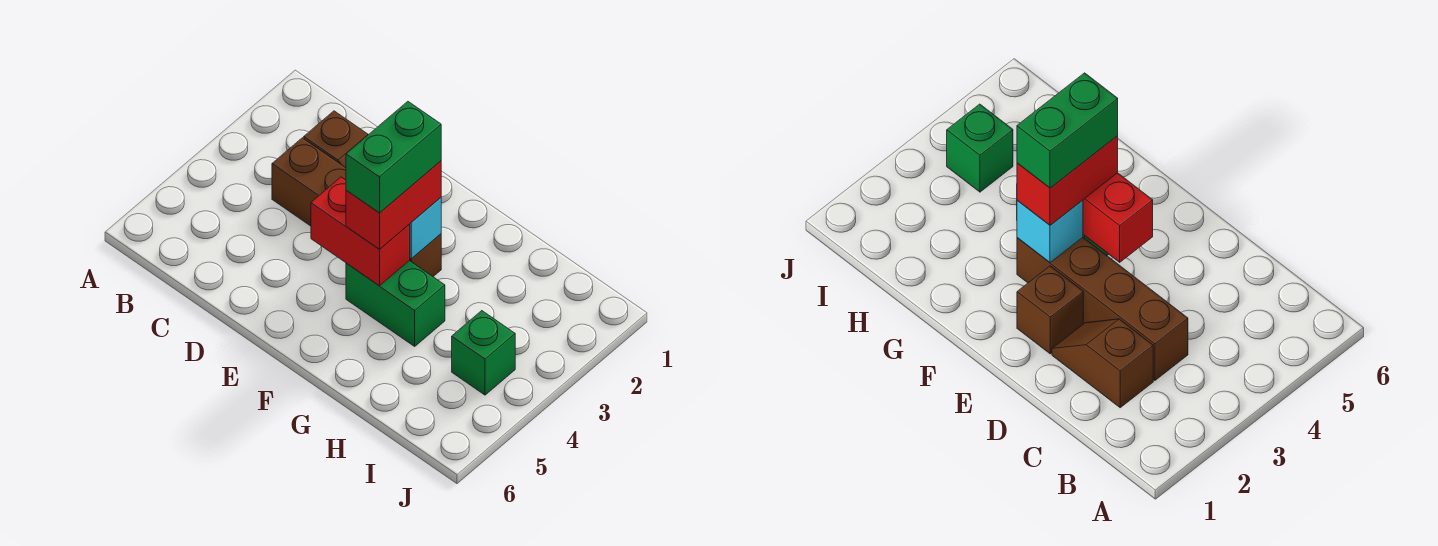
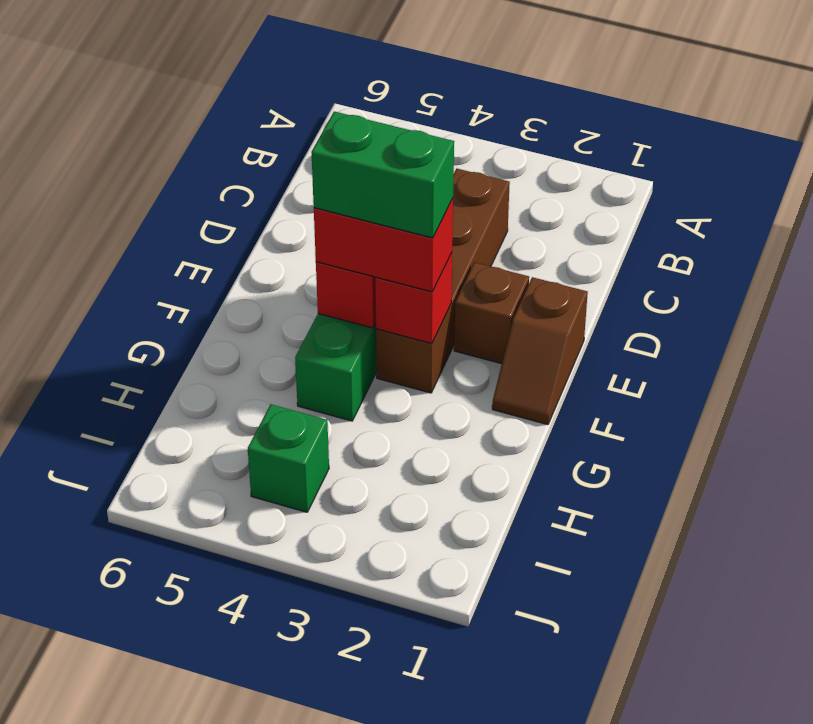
brown slope C2:D2 level 1 top C -> brown slope E1:F1 level 1 top E
cyan brick F3 level 2 -> red brick F3 level 2

